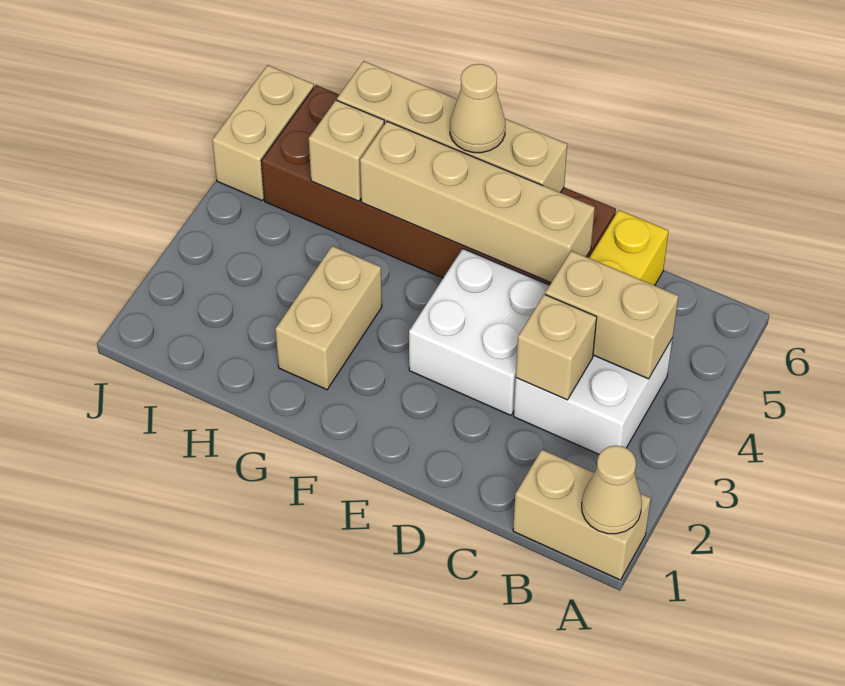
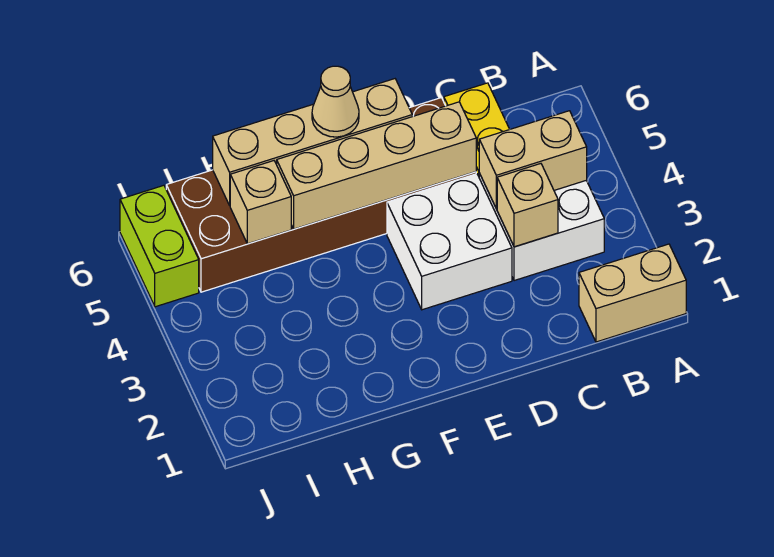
tan cone A1 level 2 -> none
tan brick G2:G3 level 1 -> none
tan brick J5:J6 level 1 -> lime brick J5:J6 level 1

